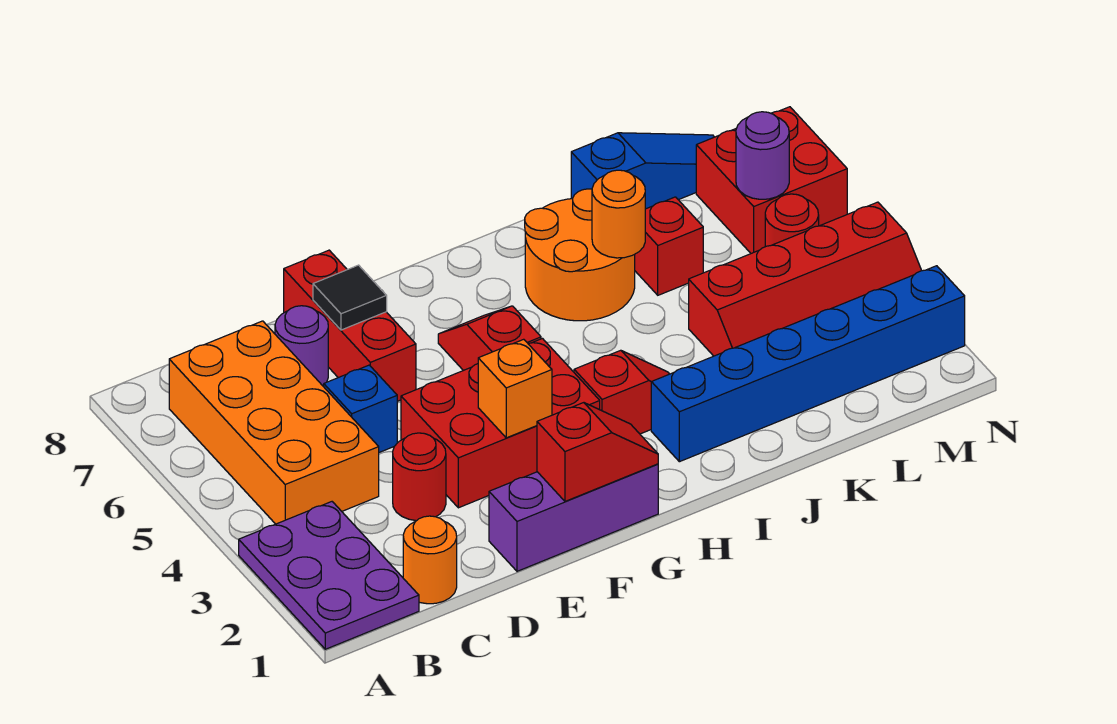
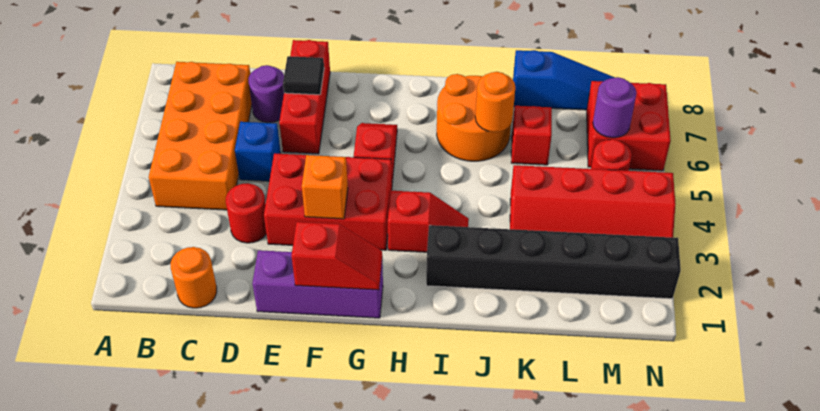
purple plate A1:B3 level 1 -> none
blue brick I2:N2 level 1 -> black brick I2:N2 level 1

